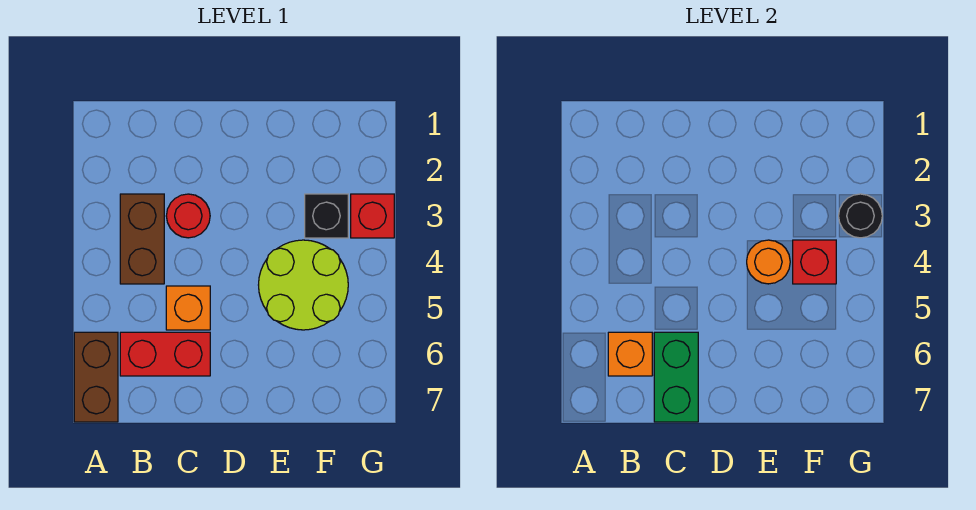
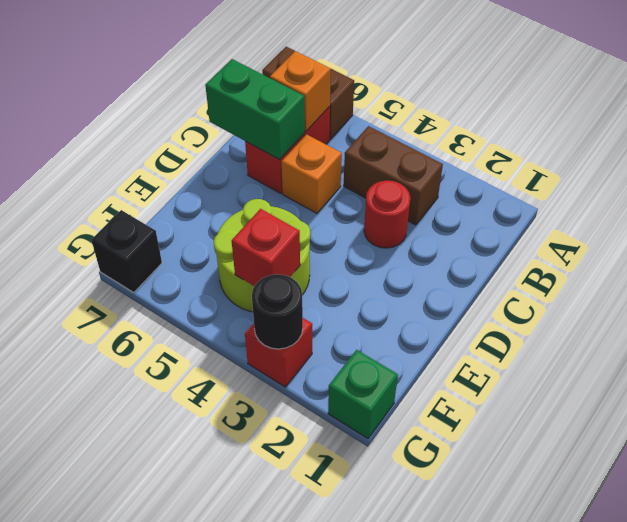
orange round brick E4 level 2 -> none
black brick F3 level 1 -> black brick G7 level 1
none -> green brick G1 level 1

